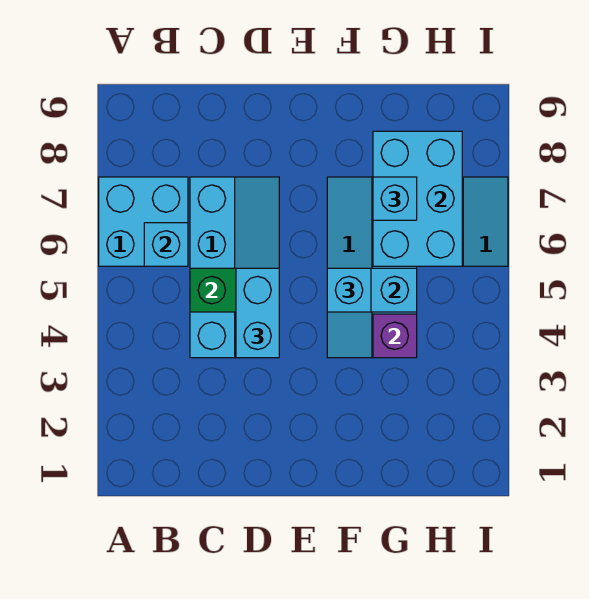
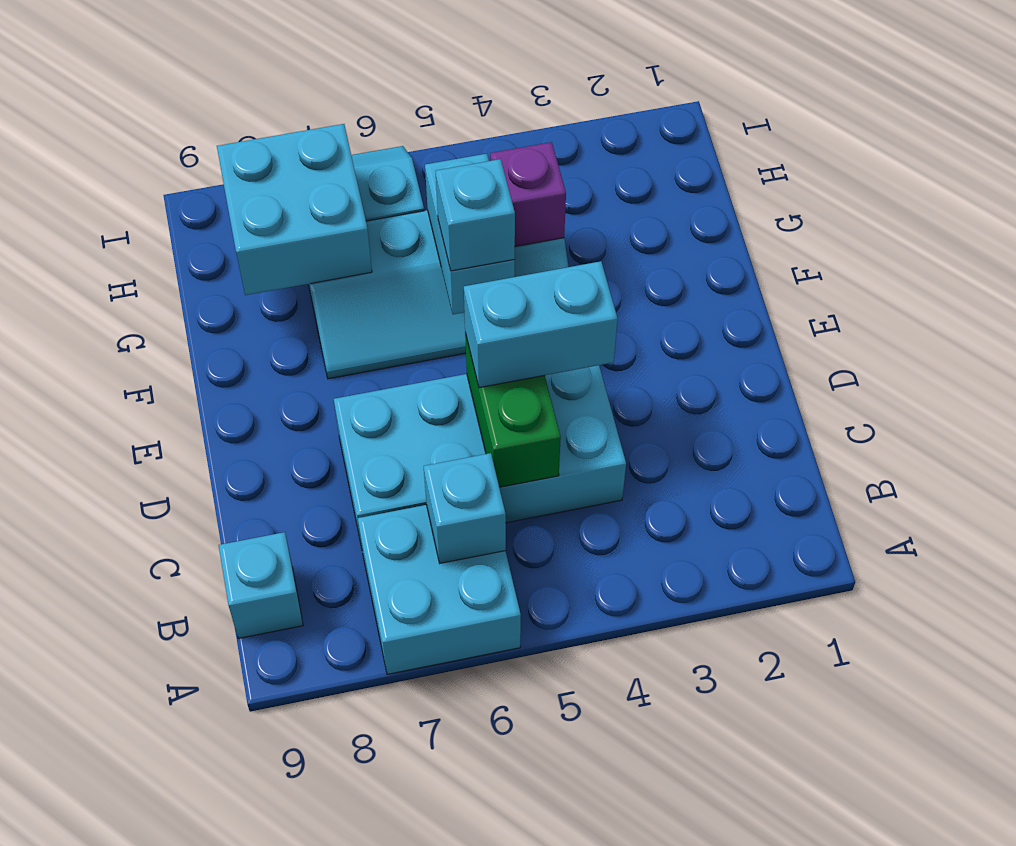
cyan slope C4:D7 level 1 top C -> cyan brick C4:D7 level 1
cyan brick G6:H8 level 2 -> cyan brick G7:H8 level 2
cyan brick G7 level 3 -> cyan brick B9 level 1

